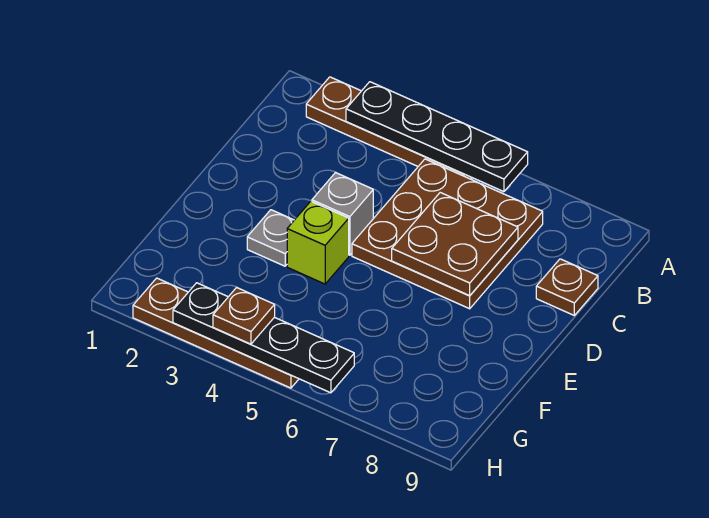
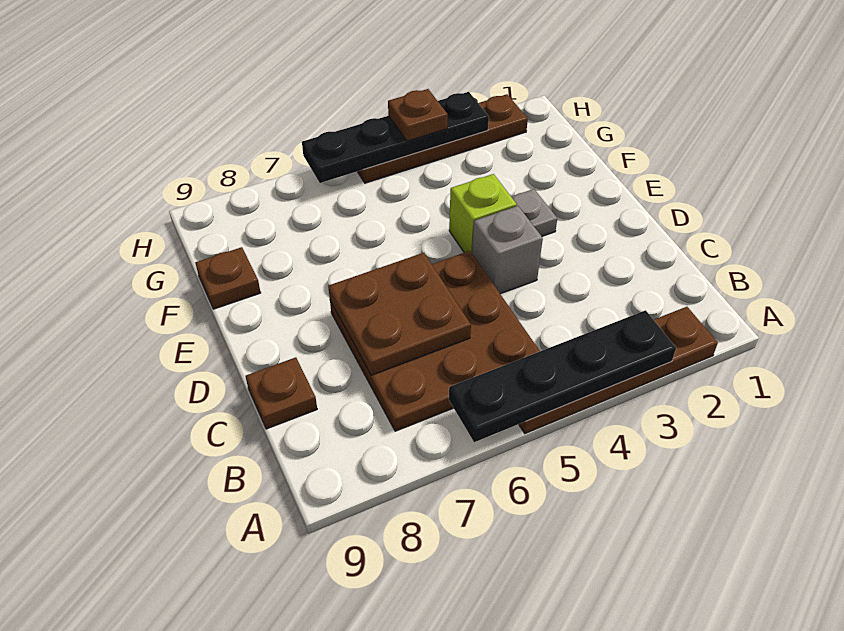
none -> brown plate F9 level 1

